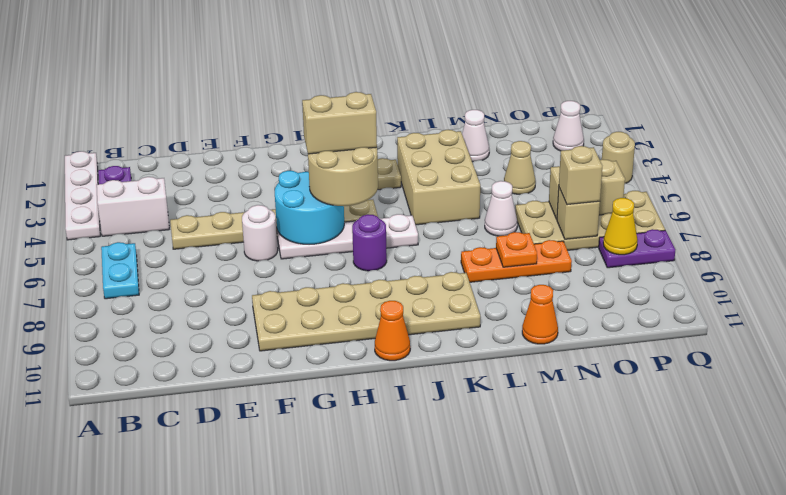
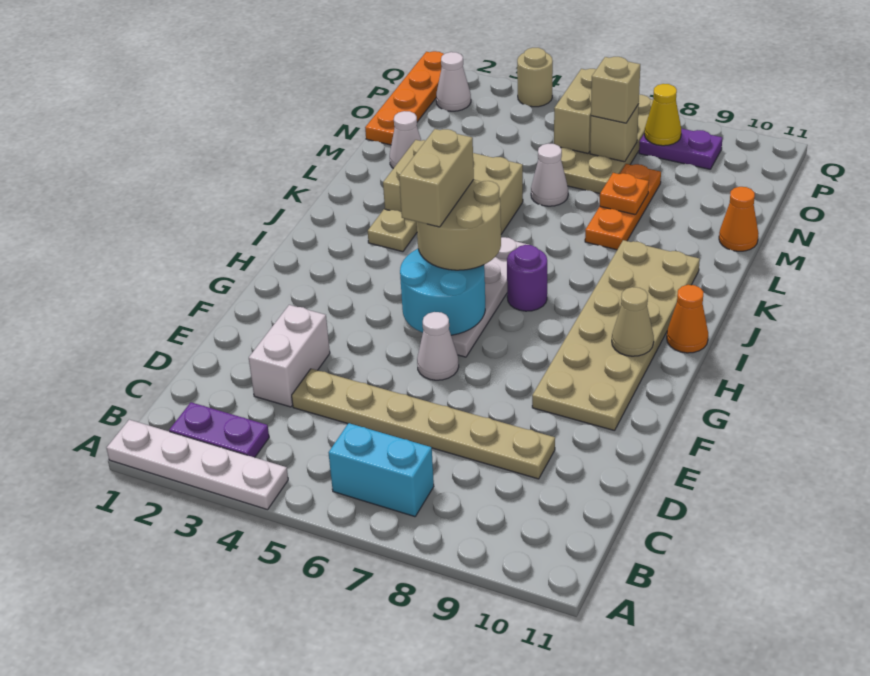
white brick B4:C4 level 1 -> white brick D3:E3 level 1
cyan plate B6:B7 level 1 -> cyan brick B6:B7 level 1
tan plate D5:I5 level 1 -> tan plate D4:D9 level 1
white round brick F6 level 1 -> white cone F6 level 1
none -> orange plate N1:Q1 level 1
tan cone N4 level 1 -> tan cone H10 level 2
purple plate P8:Q8 level 1 -> purple plate P8:P9 level 1

